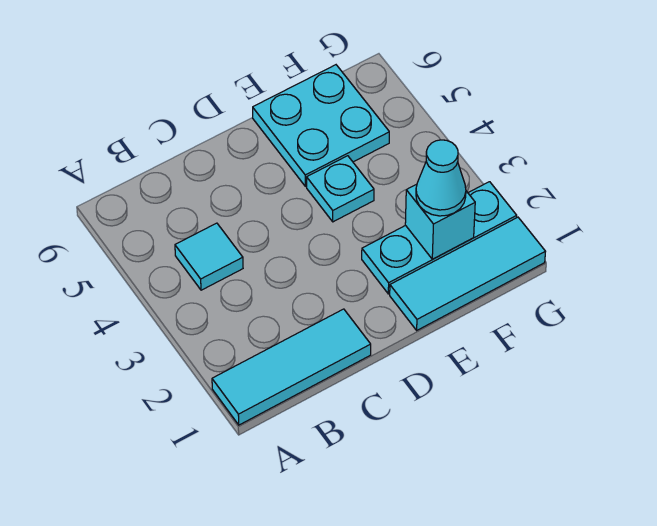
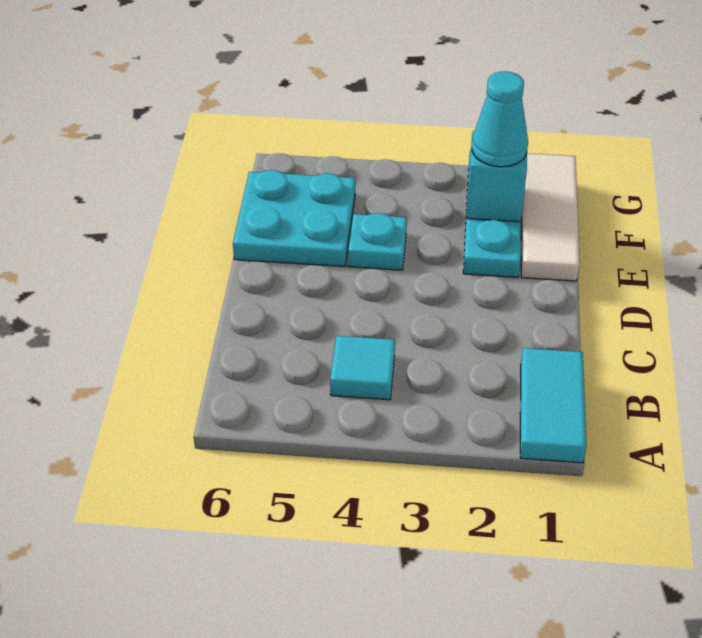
cyan tile A1:C1 level 1 -> cyan tile A1:B1 level 1
cyan tile E1:G1 level 1 -> white tile E1:G1 level 1

